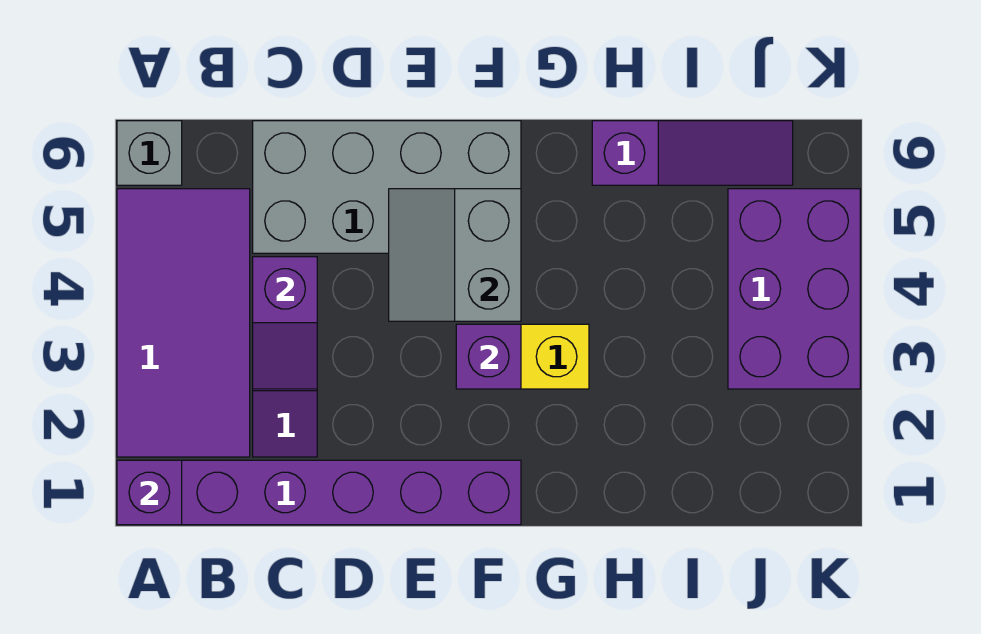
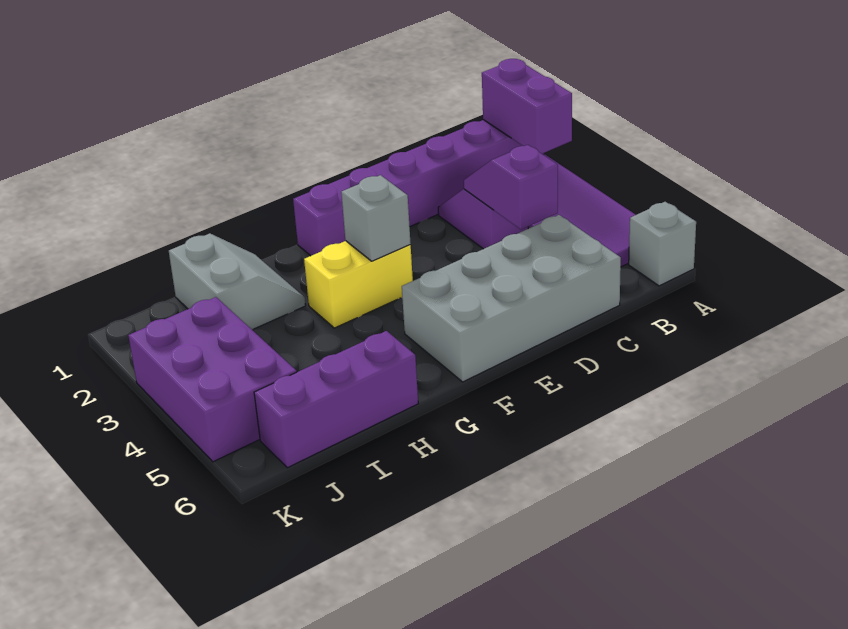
purple brick A1 level 2 -> purple brick A1:A2 level 2
grey slope E4:F5 level 2 top F -> grey slope H1:I2 level 1 top I
purple brick F3 level 2 -> grey brick F3 level 2
purple slope H6:J6 level 1 top H -> purple brick H6:J6 level 1

